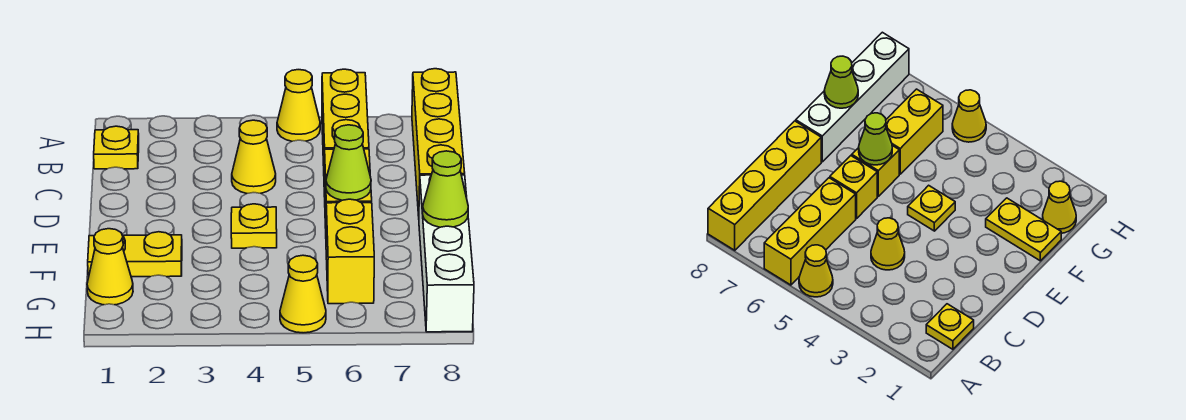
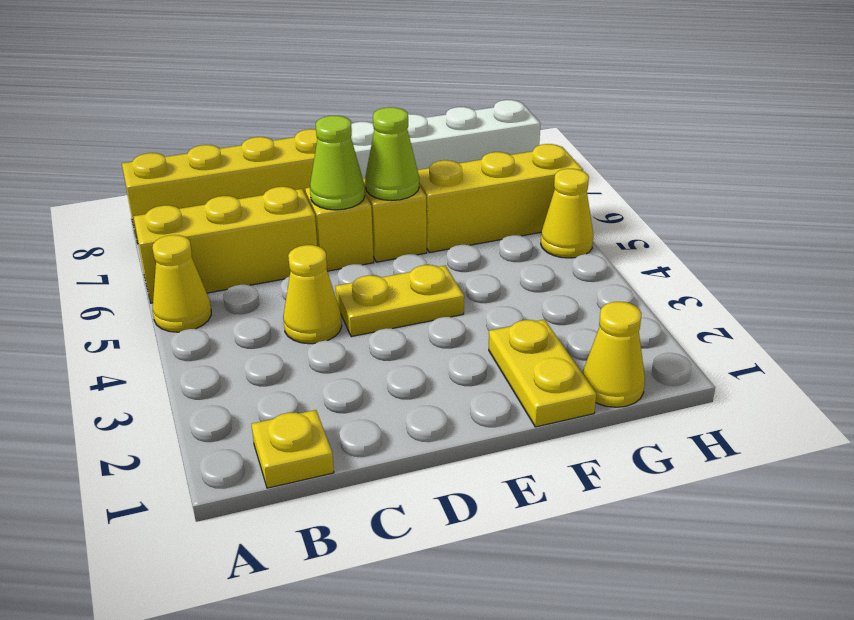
yellow plate E4 level 1 -> yellow plate D4:E4 level 1
yellow brick F6:G6 level 1 -> yellow brick F6:H6 level 1
lime cone F8 level 2 -> lime cone D6 level 2

